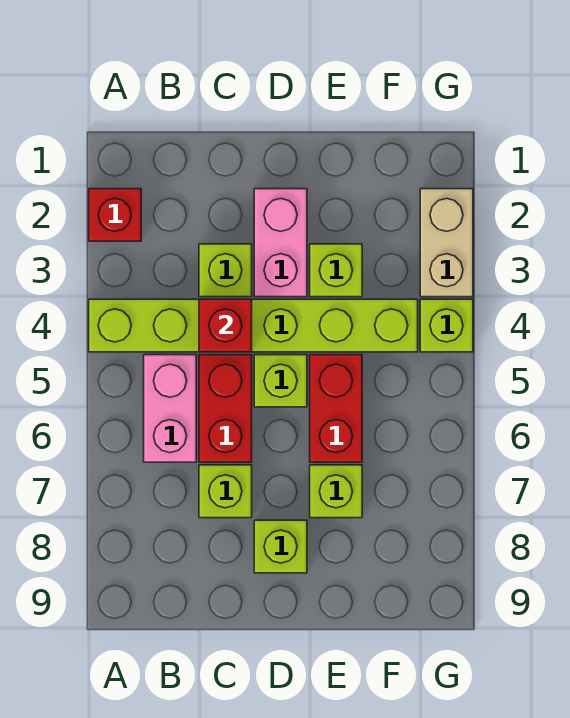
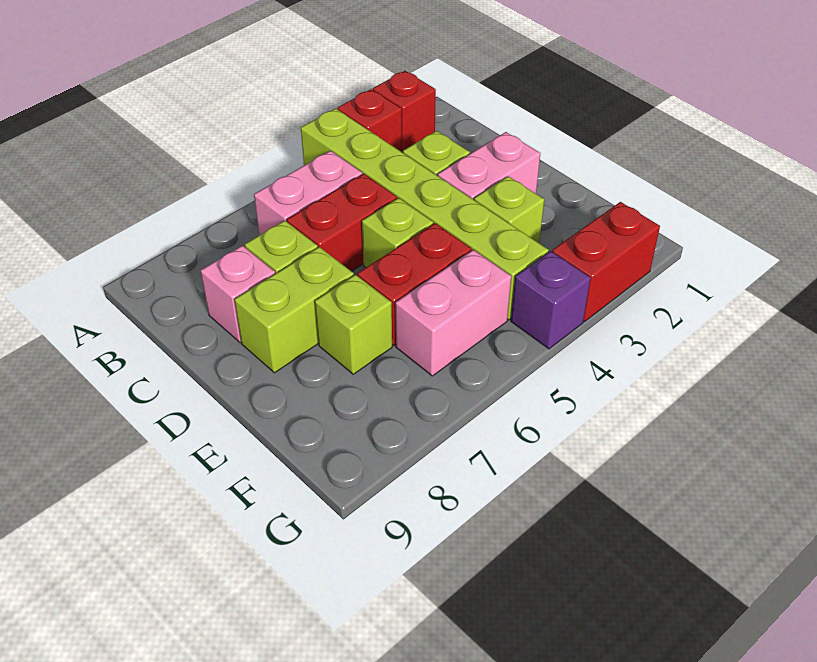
red brick C4 level 2 -> red brick A3 level 1
none -> pink brick C8 level 1
lime brick D8 level 1 -> lime brick D7:D8 level 1
none -> pink brick F5:F6 level 1
tan brick G2:G3 level 1 -> red brick G2:G3 level 1
lime brick G4 level 1 -> purple brick G4 level 1

